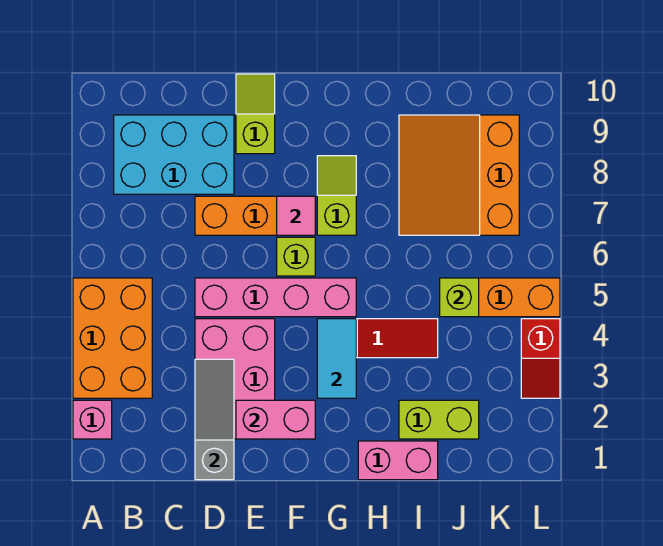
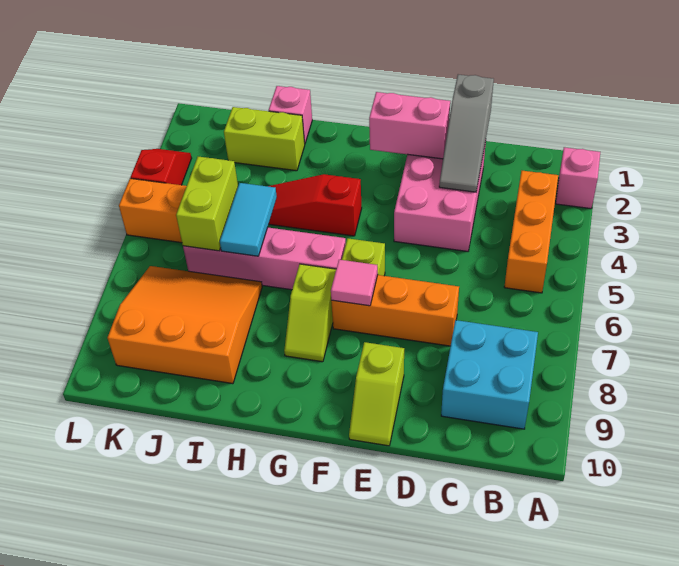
orange brick A3:B5 level 1 -> orange brick B3:B5 level 1
cyan brick B8:D9 level 1 -> cyan brick B8:C9 level 1
pink brick D5:G5 level 1 -> pink brick G6:J6 level 1
cyan tile G3:G4 level 2 -> cyan tile I5:I6 level 2
pink brick H1:I1 level 1 -> pink brick I1 level 1
orange slope I7:K9 level 1 top K -> orange slope I7:K9 level 1 top 9
lime brick J5 level 2 -> lime brick J5:J6 level 2

